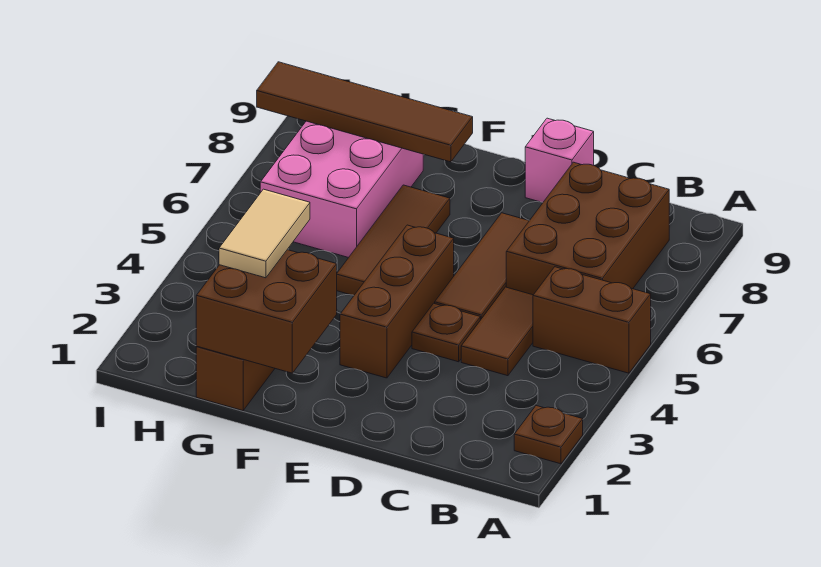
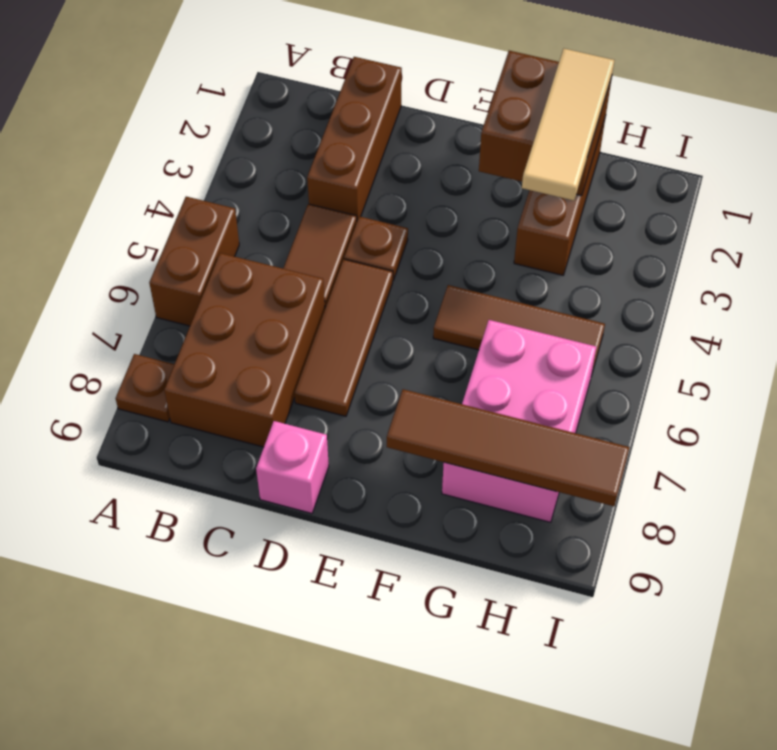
brown plate A2 level 1 -> brown plate A8 level 1
brown brick A5:B5 level 1 -> brown brick A5:A6 level 1
brown brick E3:E5 level 1 -> brown brick C1:C3 level 1
brown tile F5:F7 level 1 -> brown tile F5:H5 level 1
tan tile G2:G3 level 3 -> tan tile G1:G3 level 3

